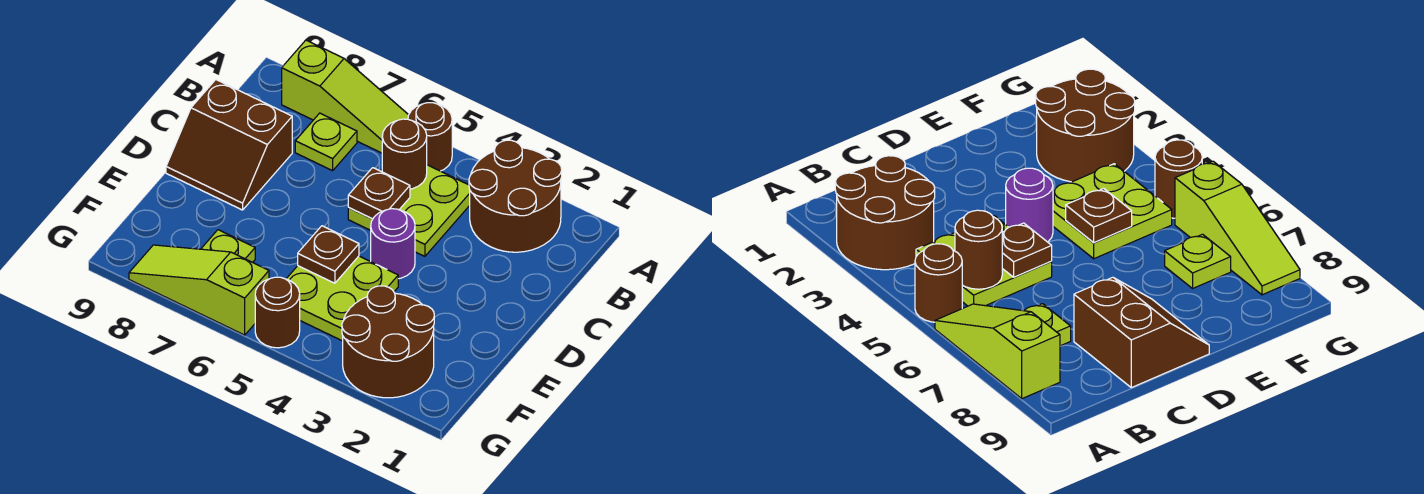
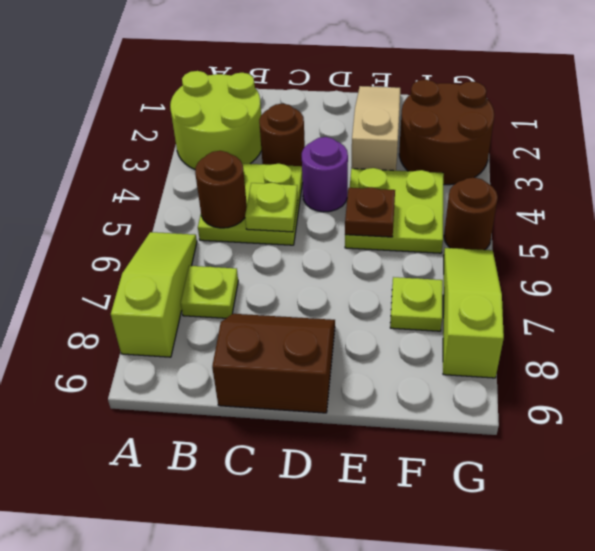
brown round brick A2:B3 level 1 -> lime round brick A2:B3 level 1
brown round brick A5 level 1 -> brown round brick C3 level 1
brown plate C5 level 2 -> lime plate C5 level 2
brown slope C8:D9 level 1 top C -> brown slope C8:D9 level 1 top 9
none -> tan slope E1:E3 level 1 top 3
lime slope G6:G8 level 1 top 6 -> lime slope G6:G8 level 1 top 8

